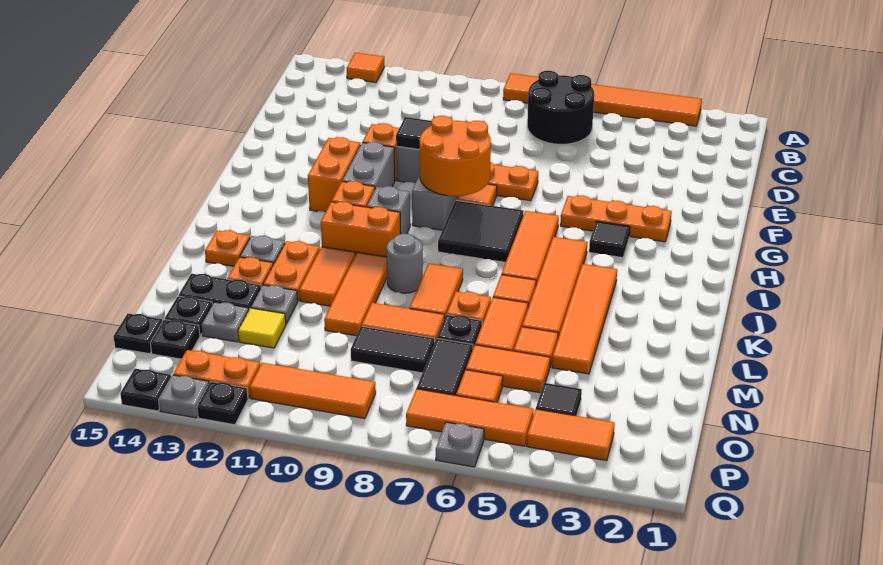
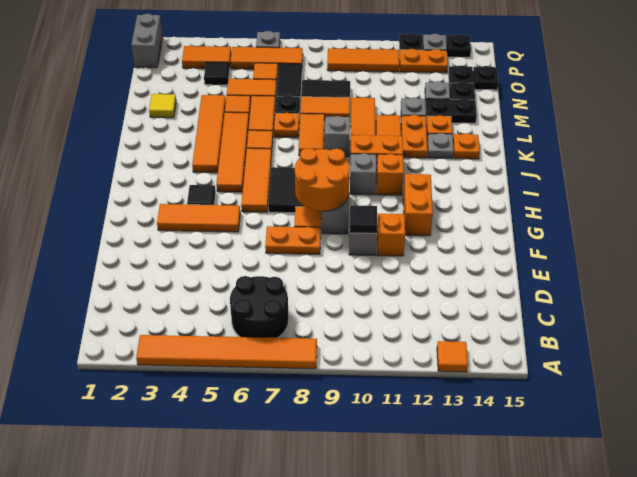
orange plate G3:G5 level 1 -> orange tile G3:G5 level 1
grey brick G11:H11 level 1 -> grey brick P1:Q1 level 1
grey round brick K9 level 1 -> grey brick K9 level 1
yellow tile N12 level 1 -> yellow tile M2 level 1

